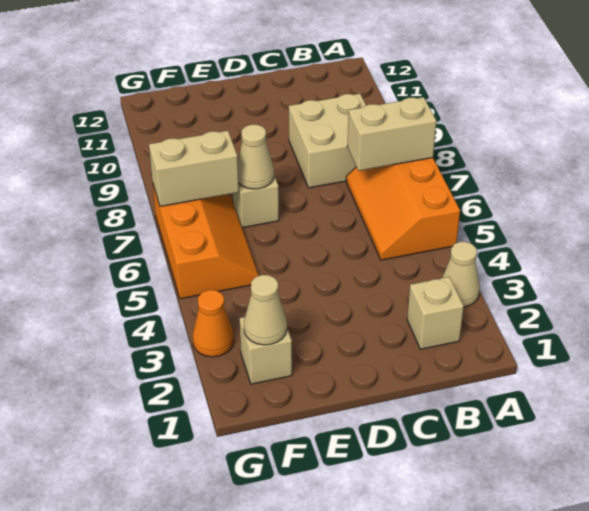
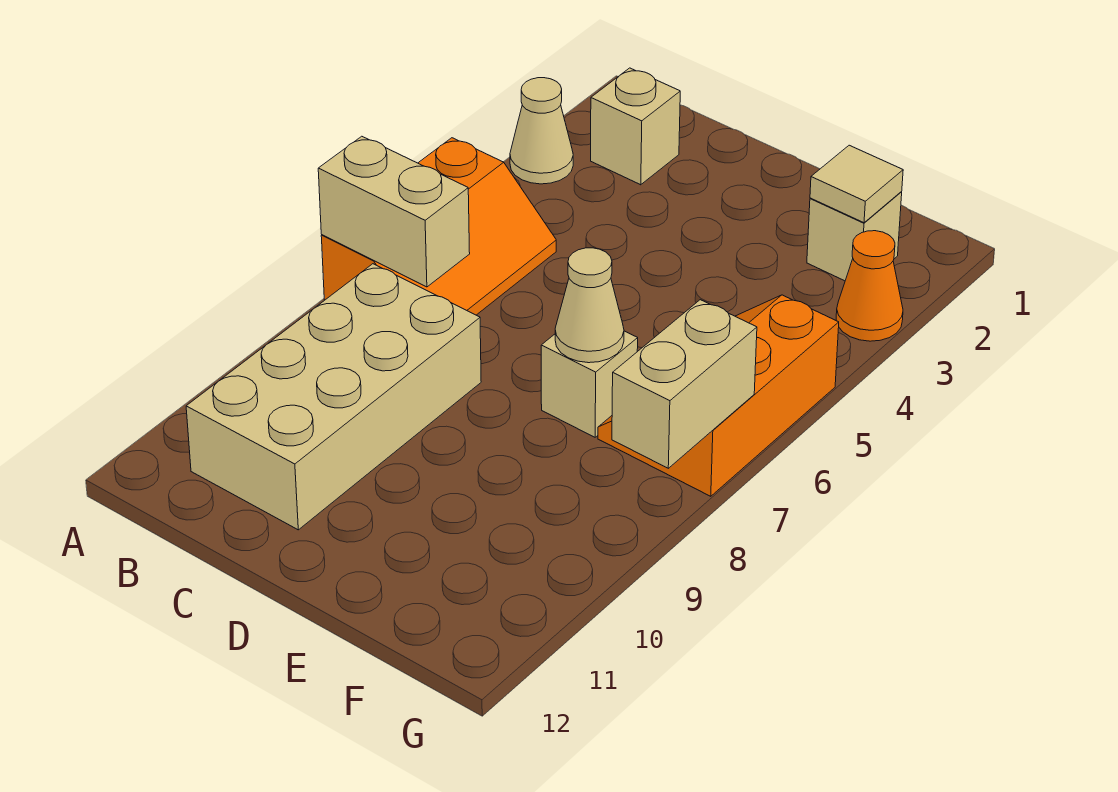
tan brick B8:C9 level 1 -> tan brick B8:C11 level 1
tan cone F2 level 2 -> tan tile F2 level 2
tan brick F7:G7 level 2 -> tan brick G7:G8 level 2

